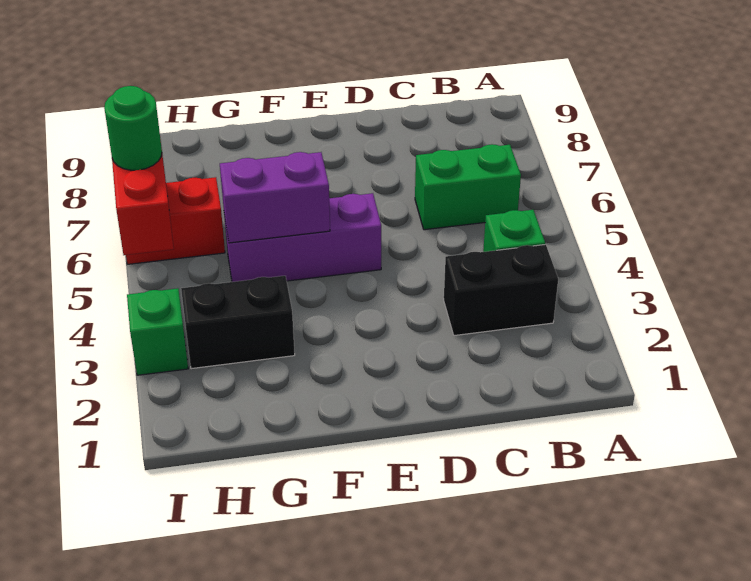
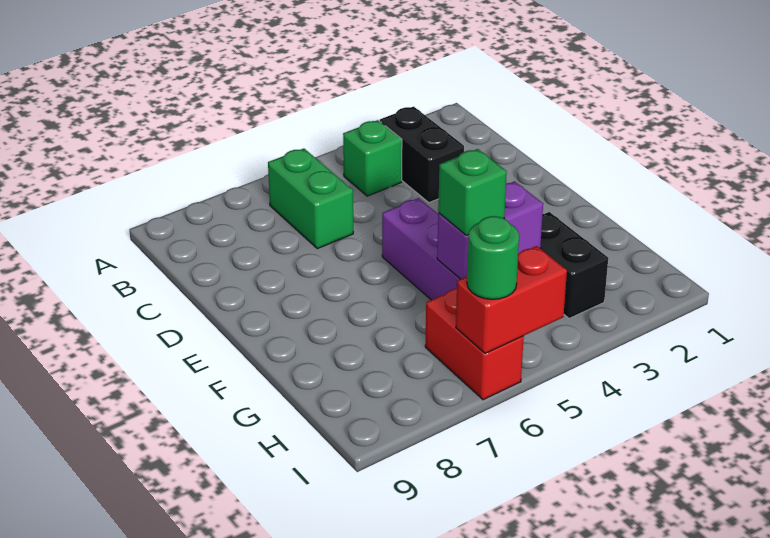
purple brick F5:G5 level 2 -> purple brick G4:G5 level 2
green brick I3 level 1 -> green brick G5 level 3

